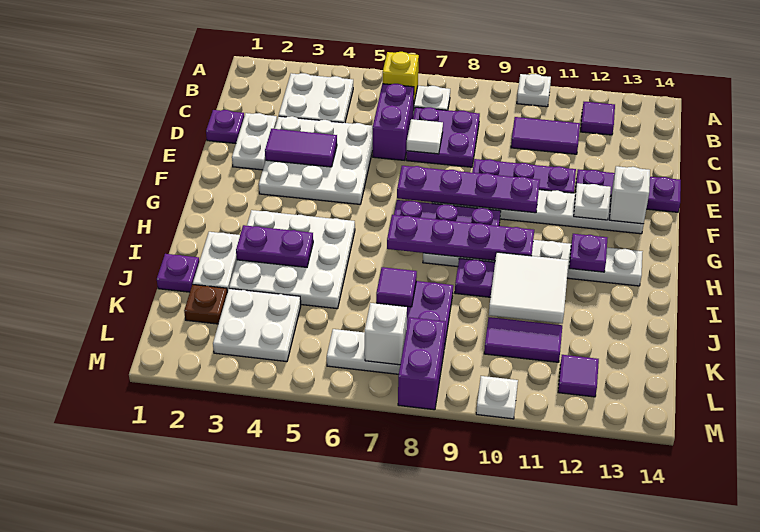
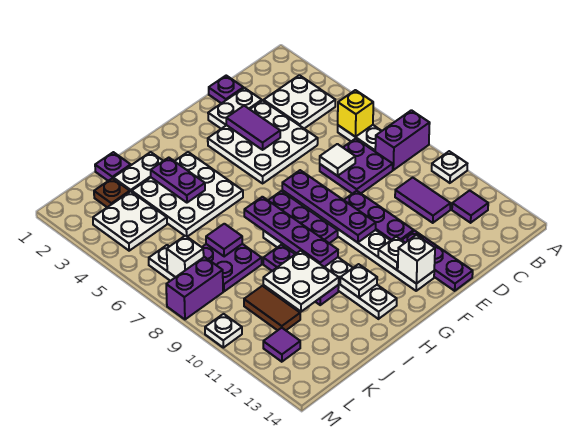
purple brick C6:D6 level 1 -> purple brick A8:B8 level 1
purple plate H12 level 2 -> white plate H12 level 2
white tile I10:J11 level 2 -> white plate I10:J11 level 2
purple tile K10:K11 level 1 -> brown tile K10:K11 level 1

